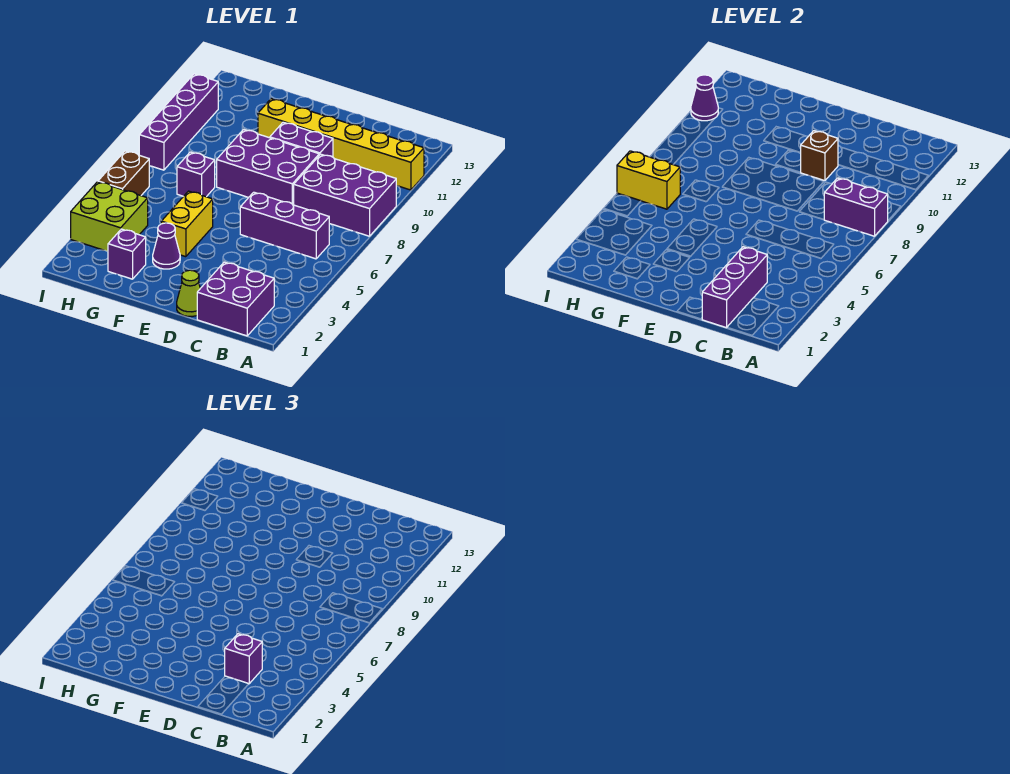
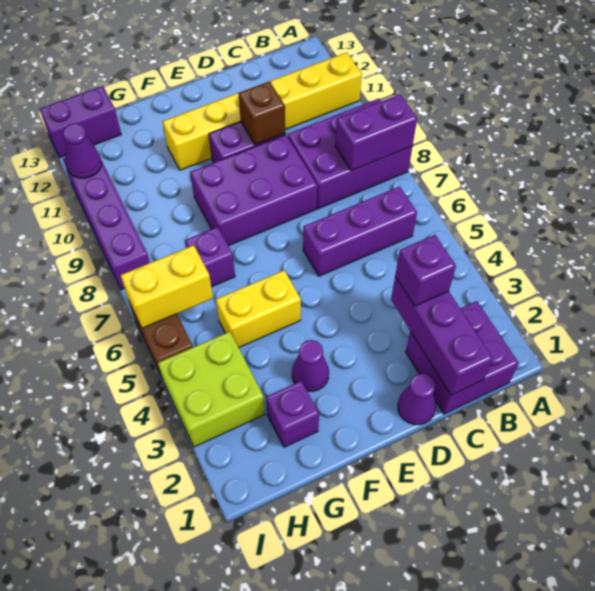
lime cone D1 level 1 -> purple cone D1 level 1
yellow brick F4:F5 level 1 -> yellow brick F5:G5 level 1
none -> purple brick H13:I13 level 1

